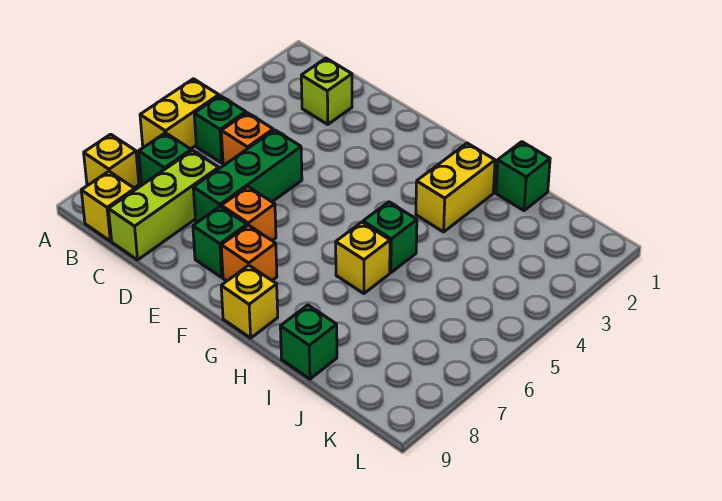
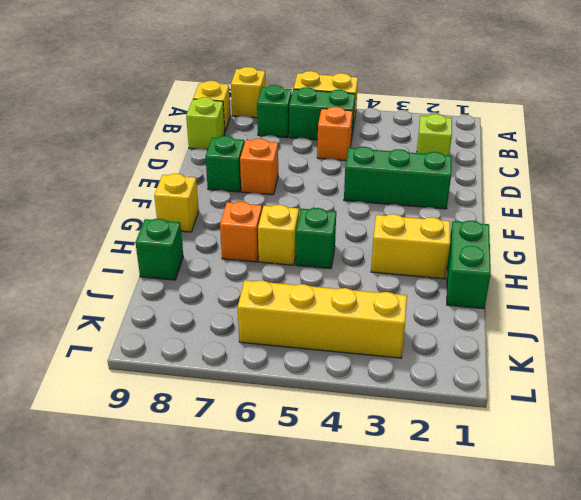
green brick B5 level 1 -> green brick B5:B6 level 1
lime brick C7:C9 level 1 -> lime brick C9 level 1
green brick D5:D7 level 1 -> green brick E2:E4 level 1
orange brick F8 level 1 -> orange brick H7 level 1
green brick I1 level 1 -> green brick H1:I1 level 1
none -> yellow brick K3:K6 level 1

